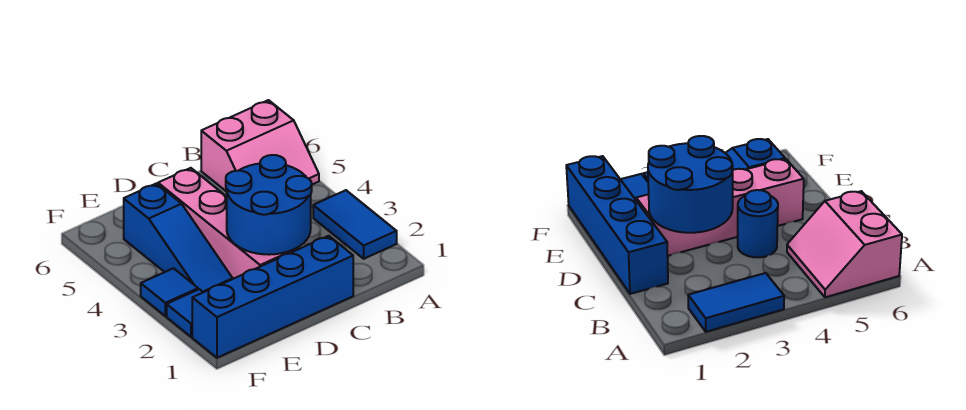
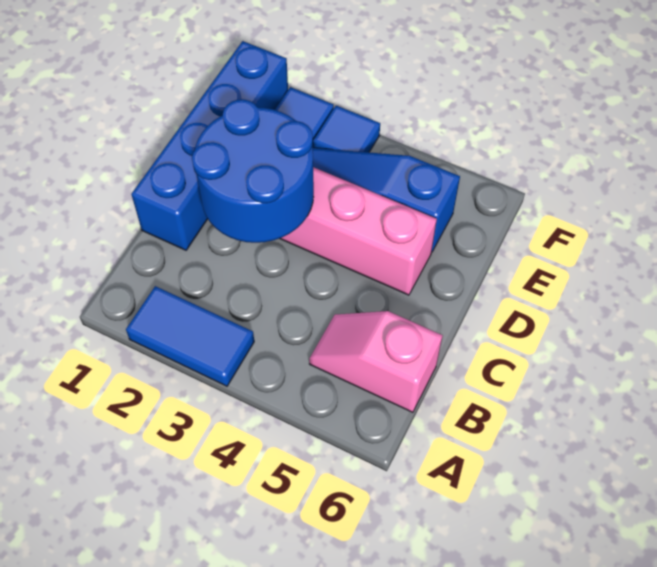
pink slope A5:B6 level 1 top 6 -> pink slope B5:B6 level 1 top 6
blue round brick C4 level 1 -> none

